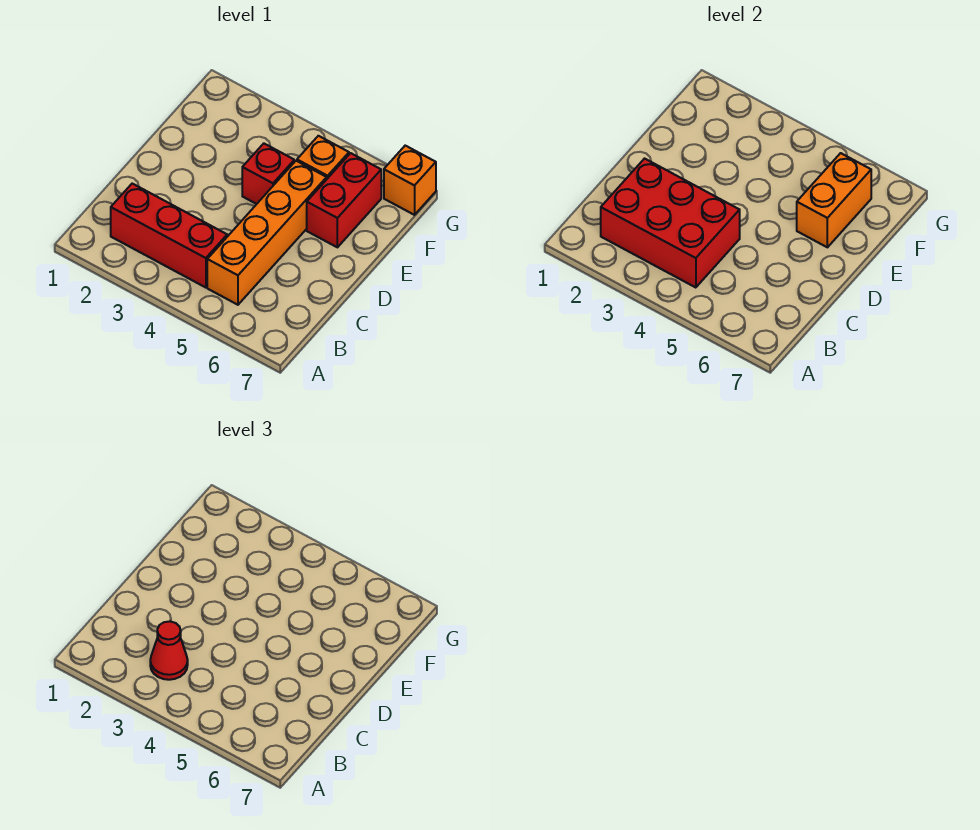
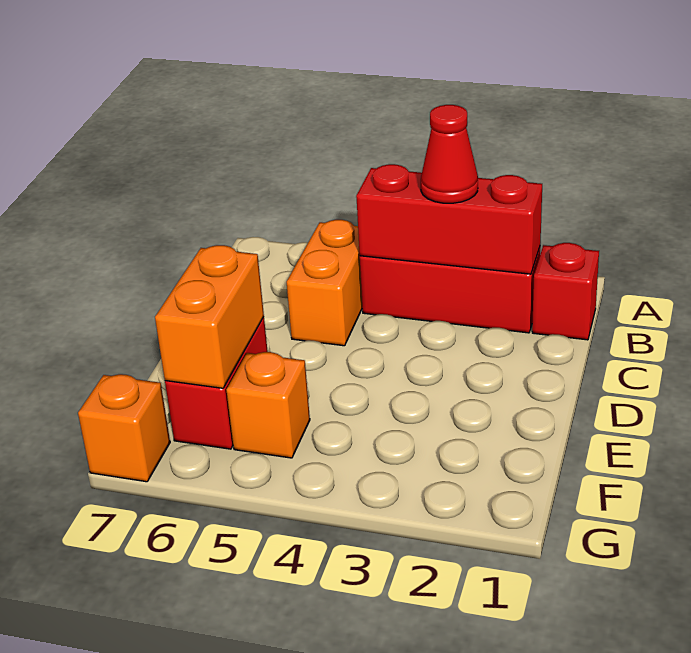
red brick B2:C4 level 2 -> red brick B2:B4 level 2
orange brick B5:E5 level 1 -> orange brick B5:C5 level 1
red brick E4 level 1 -> red brick B1 level 1

